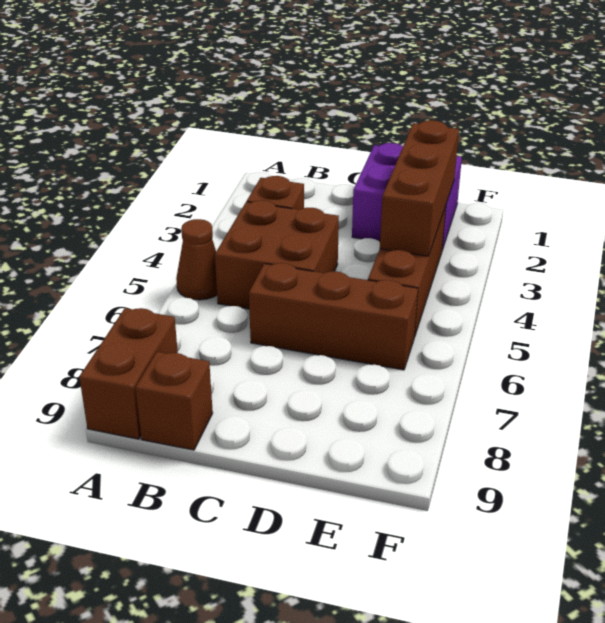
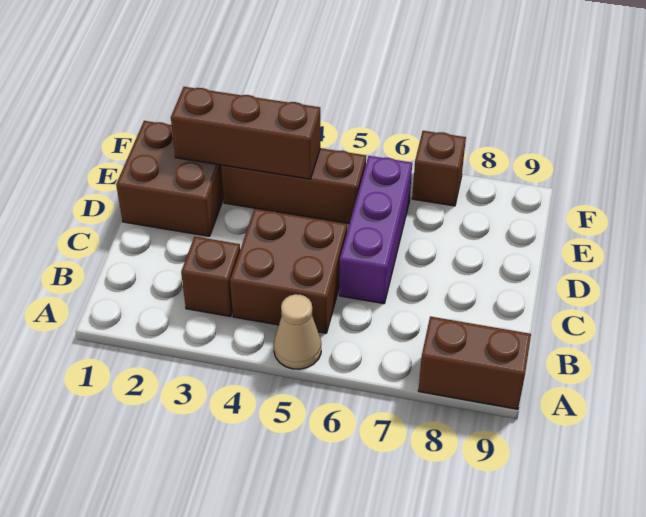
brown cone A5 level 1 -> tan cone A5 level 1
brown brick B9 level 1 -> brown brick F7 level 1
brown brick C6:E6 level 1 -> purple brick C6:E6 level 1
purple brick D1:E2 level 1 -> brown brick D1:E2 level 1

